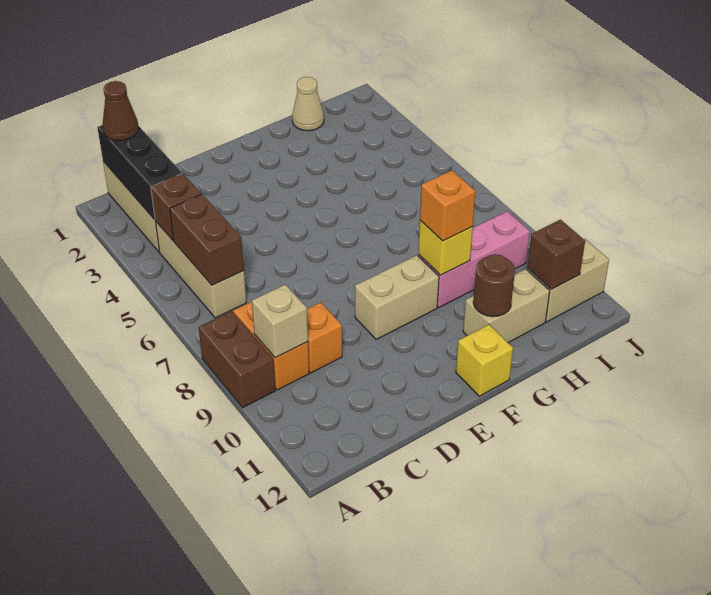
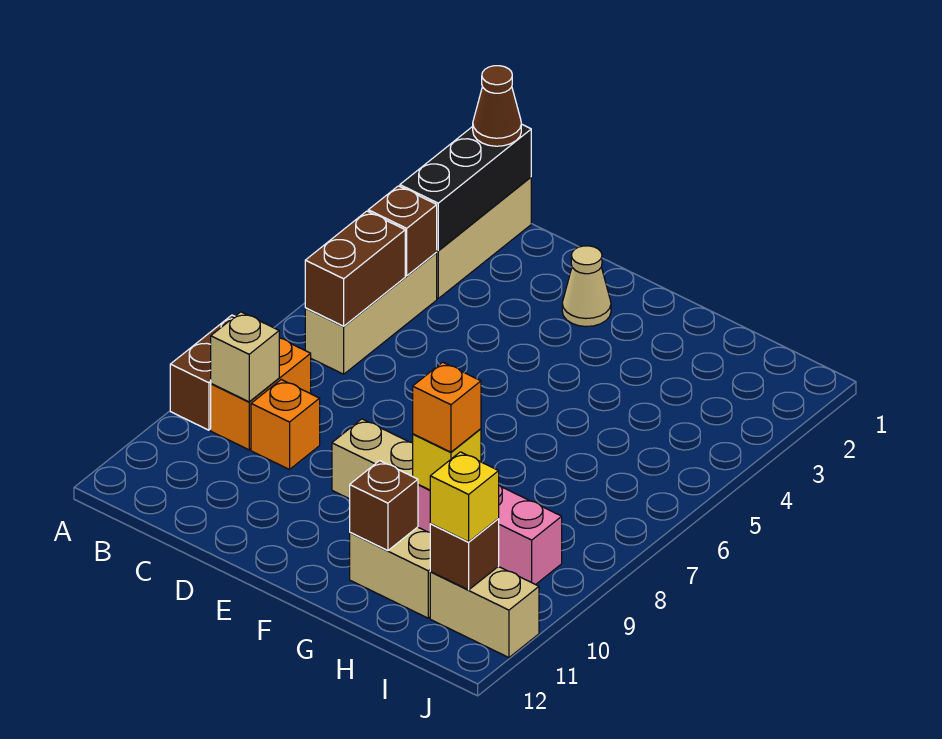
yellow brick F12 level 1 -> yellow brick I11 level 3
brown round brick G11 level 2 -> brown brick G11 level 2
tan cone H1 level 1 -> tan cone E2 level 1

